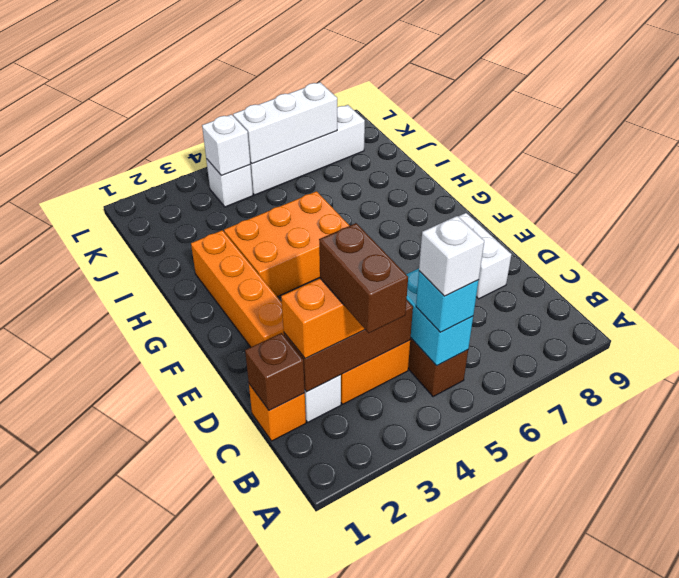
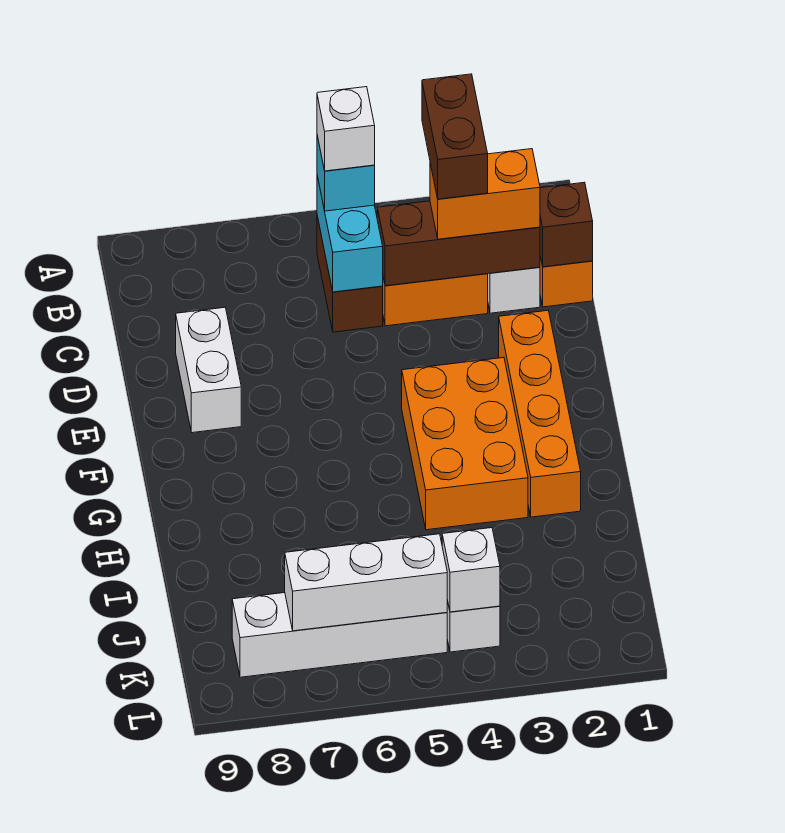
orange brick G3:H5 level 1 -> orange brick F3:H4 level 1

